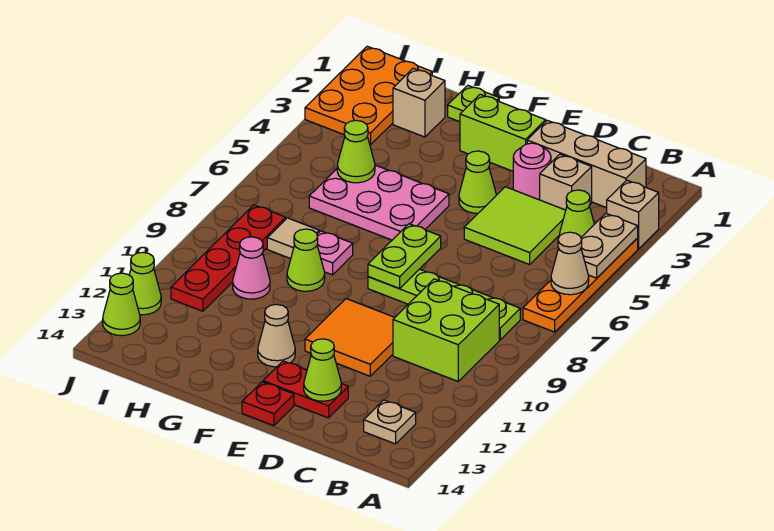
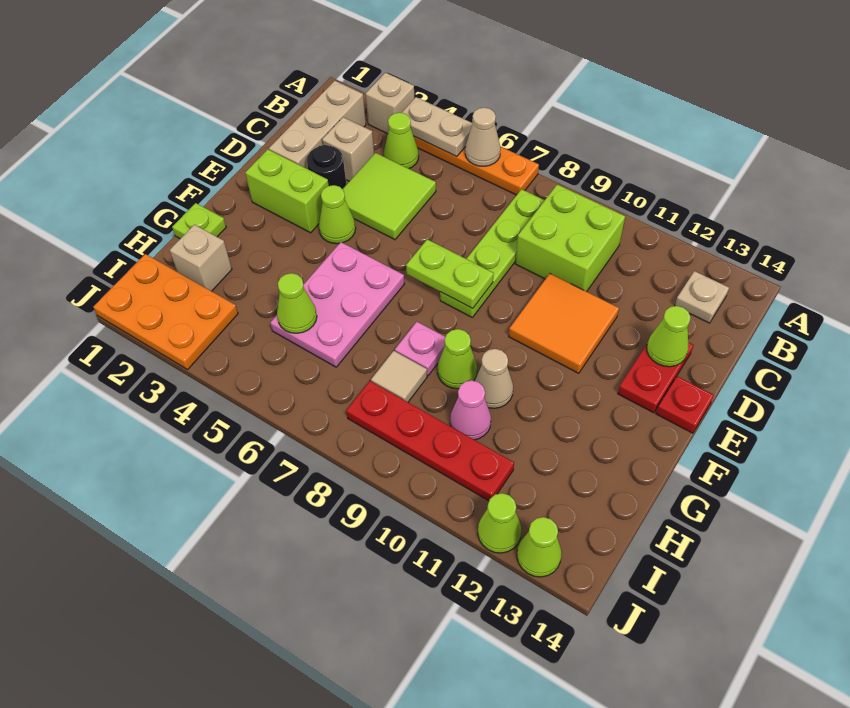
pink round brick D3 level 1 -> black round brick D3 level 1
lime brick E2:F2 level 1 -> lime brick E2:E3 level 1
tan cone F12 level 1 -> tan cone G10 level 1

